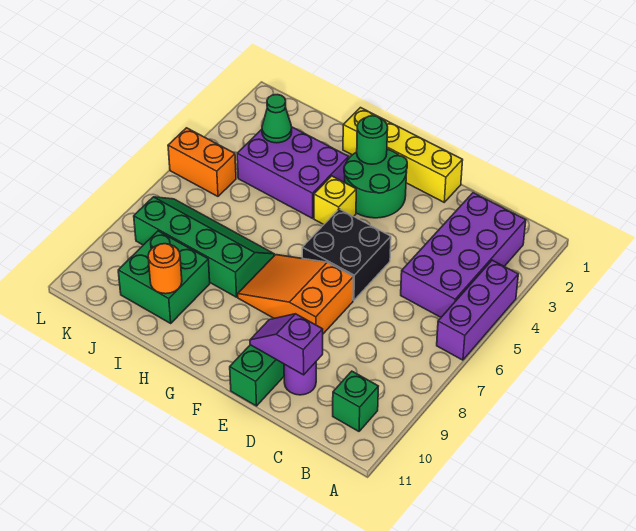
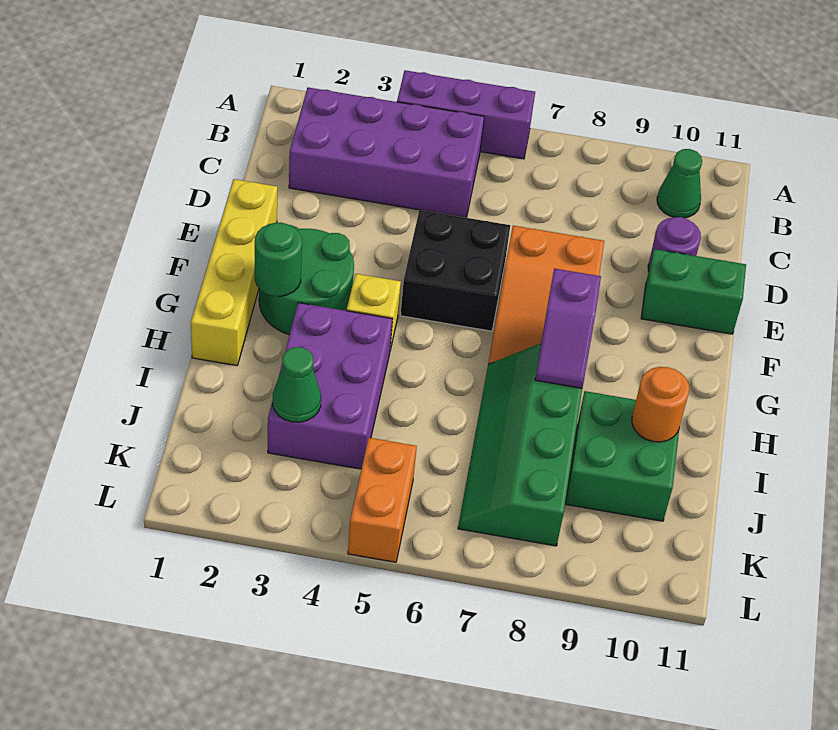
green brick B10 level 1 -> green cone B10 level 1
purple slope D10:E10 level 2 top D -> purple slope G8:H8 level 2 top G

